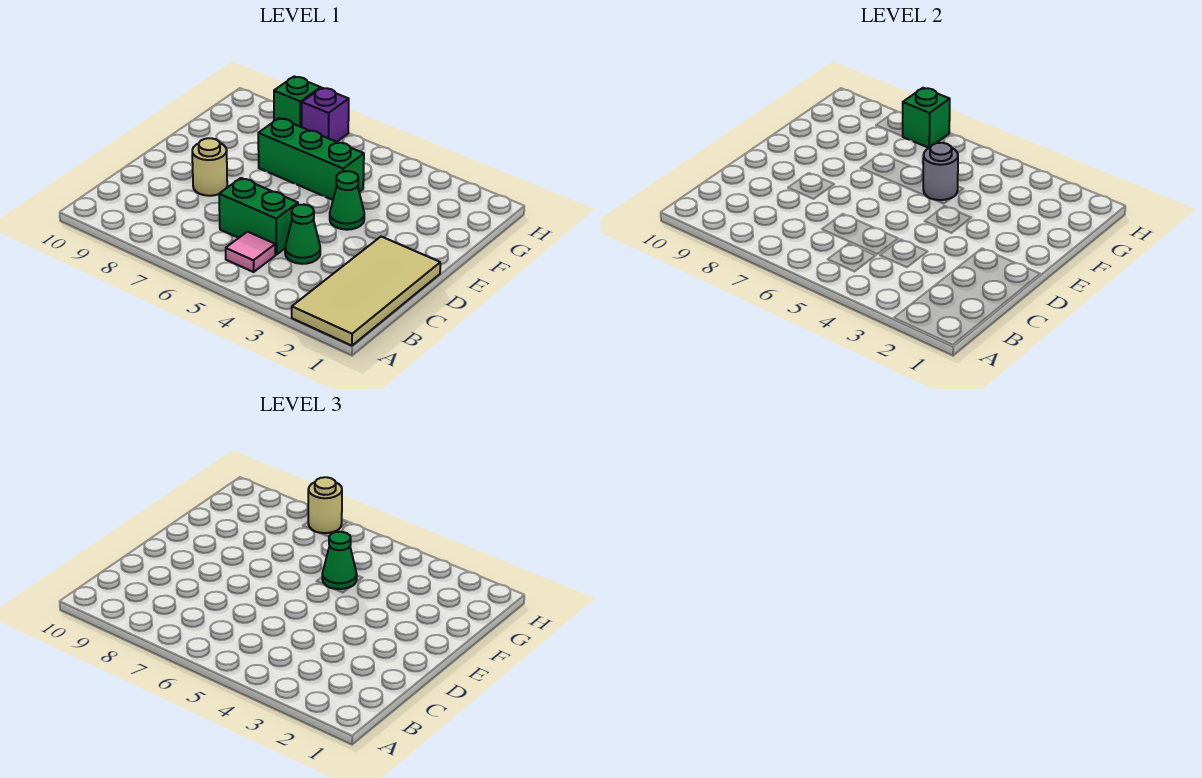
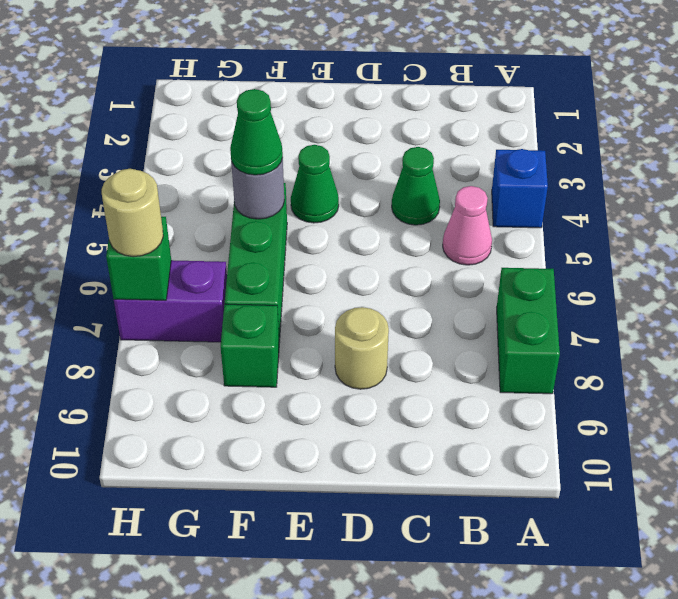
tan tile A1:D2 level 1 -> none
none -> blue brick A4 level 1
pink tile B5 level 1 -> pink cone B5 level 1
green brick C5:C6 level 1 -> green brick A7:A8 level 1
purple brick H7 level 1 -> purple brick G7:H7 level 1
green brick H8 level 1 -> green brick F8 level 1

